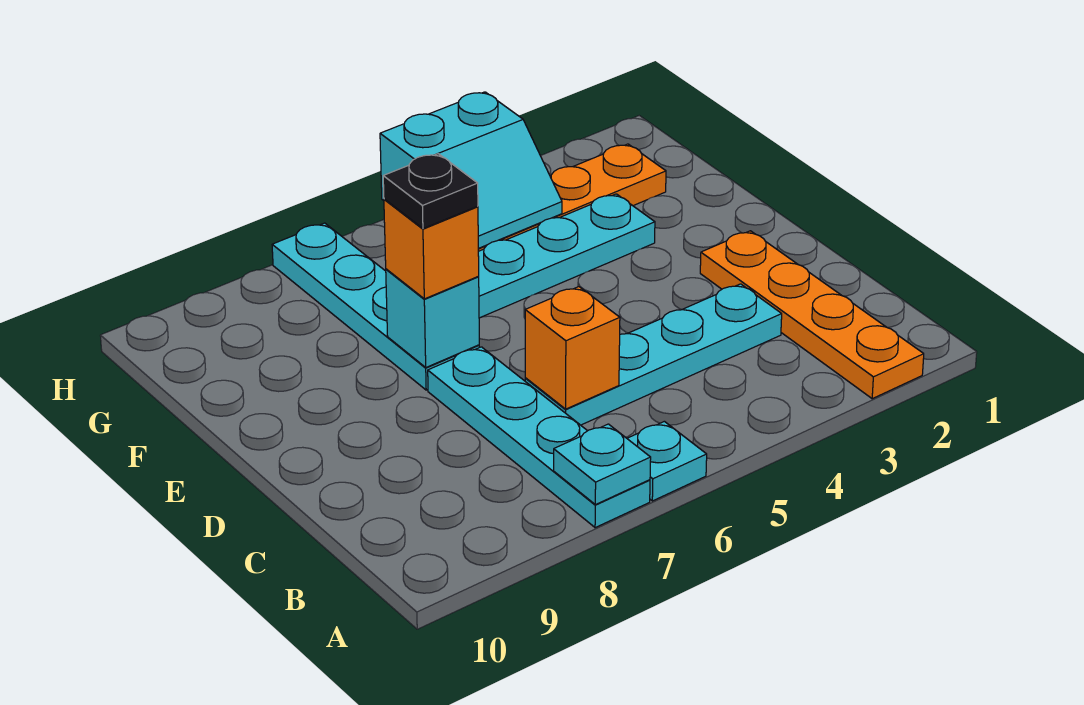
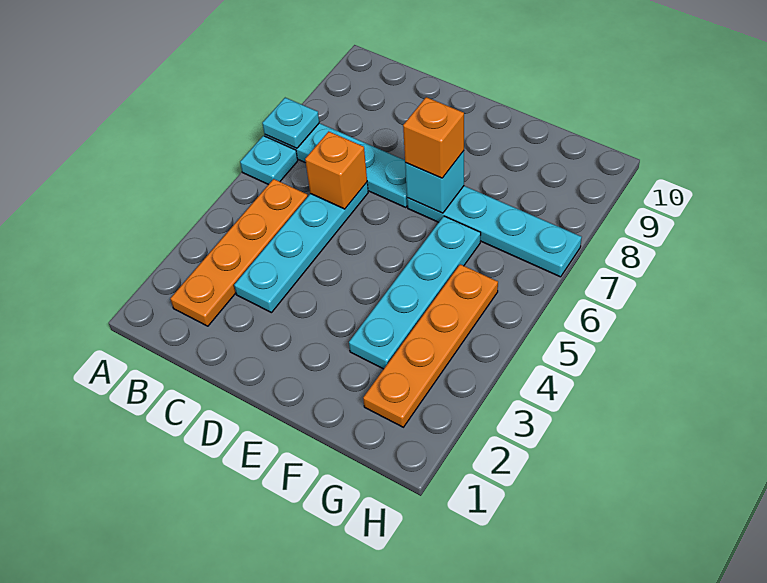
orange plate A2:D2 level 1 -> orange plate B2:B5 level 1
black plate E7 level 4 -> none
cyan slope G4:H5 level 2 top H -> none

